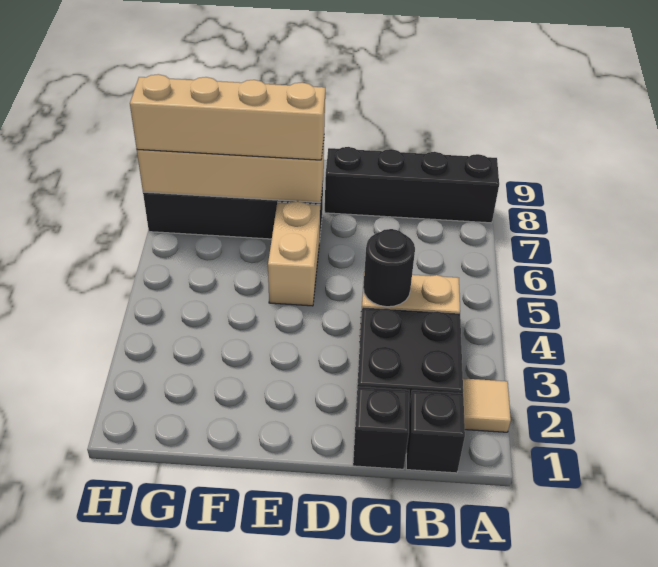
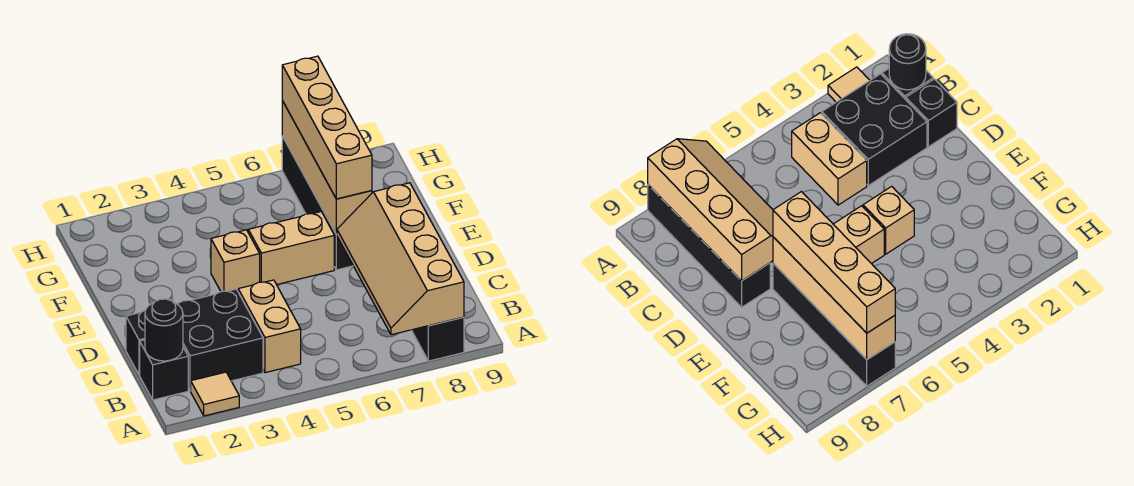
none -> tan slope A7:D8 level 2 top 8
black round brick C4 level 2 -> black round brick B1 level 2
none -> tan brick E4 level 1

